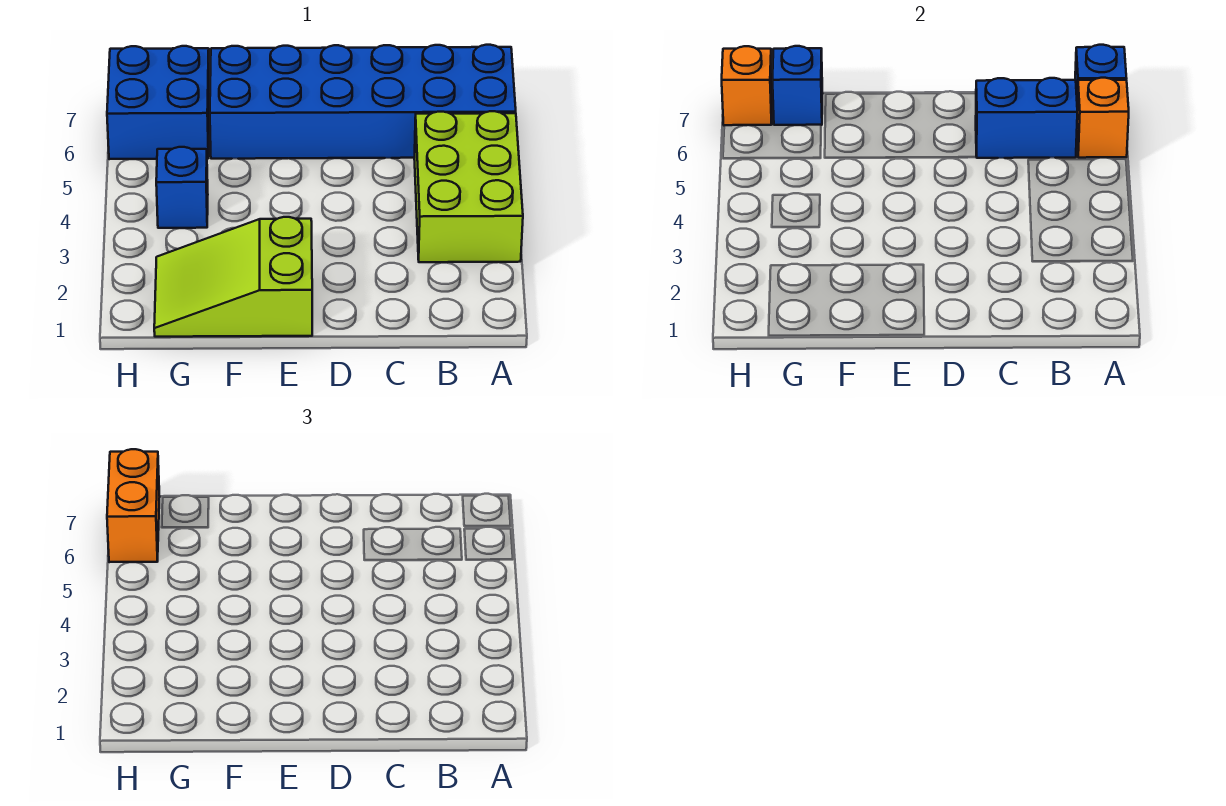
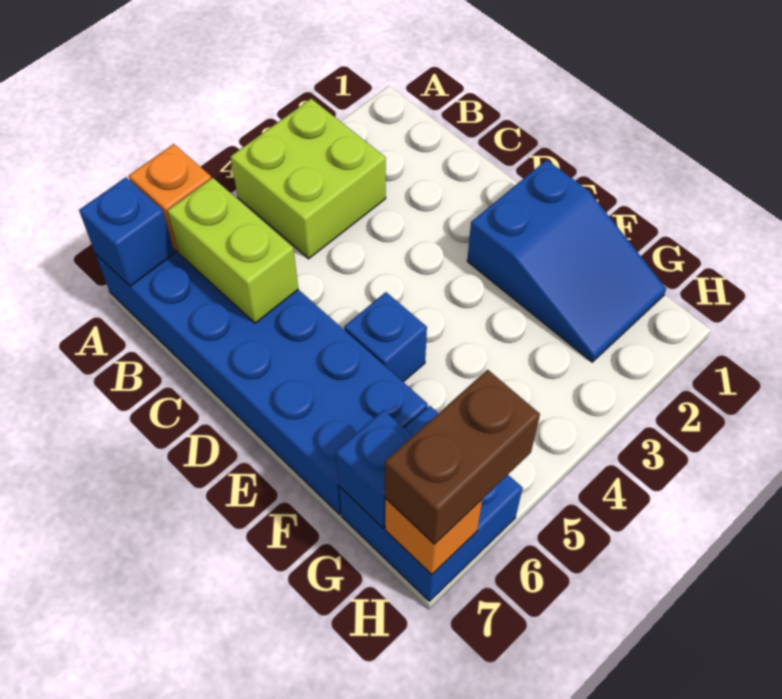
lime brick A3:B5 level 1 -> lime brick A3:B4 level 1
blue brick B6:C6 level 2 -> lime brick B6:C6 level 2
lime slope E1:G2 level 1 top E -> blue slope E1:G2 level 1 top E
blue brick G4 level 1 -> blue brick E5 level 1
orange brick H6:H7 level 3 -> brown brick H6:H7 level 3

